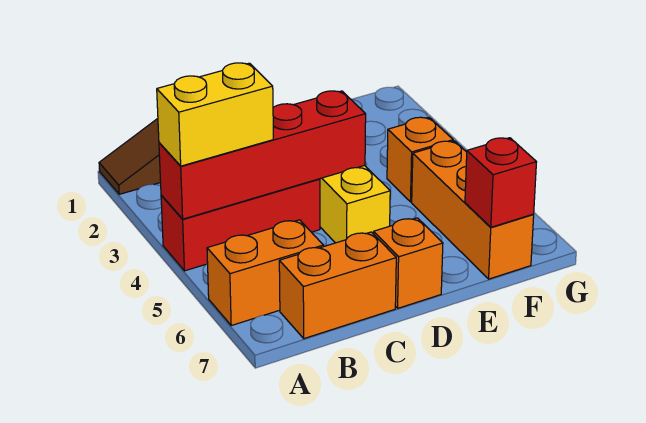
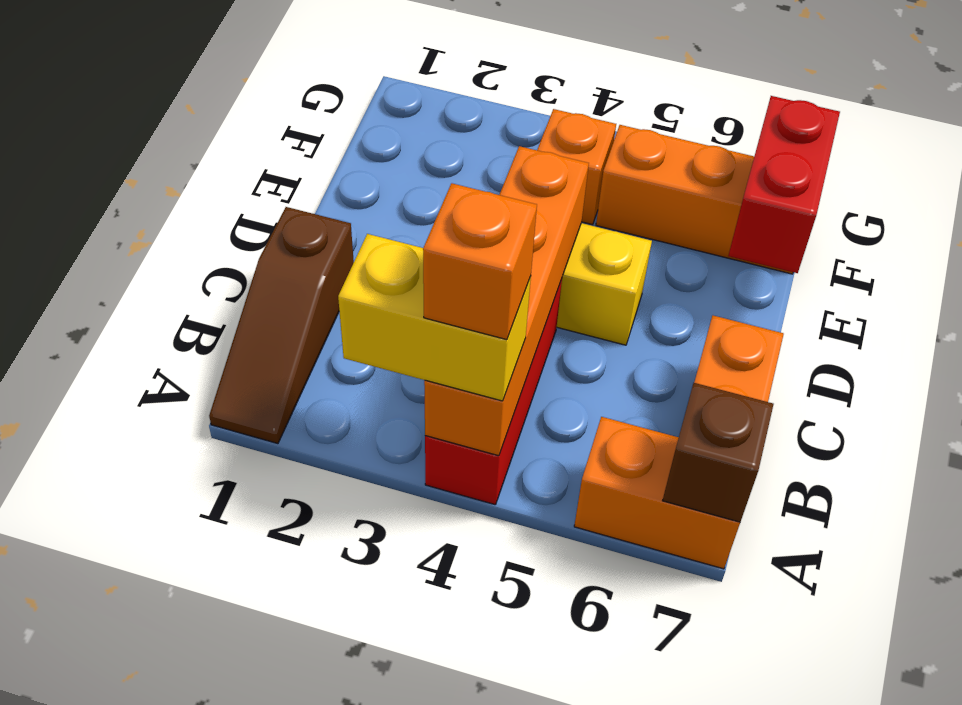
red brick A4:D4 level 2 -> orange brick A4:D4 level 2
yellow brick A4:B4 level 3 -> yellow brick A3:A4 level 3
orange brick A6:B6 level 1 -> orange brick A6:A7 level 1
none -> brown brick A7 level 2
orange brick D7 level 1 -> orange brick A4 level 4
red brick F7 level 2 -> red brick E7:F7 level 2

